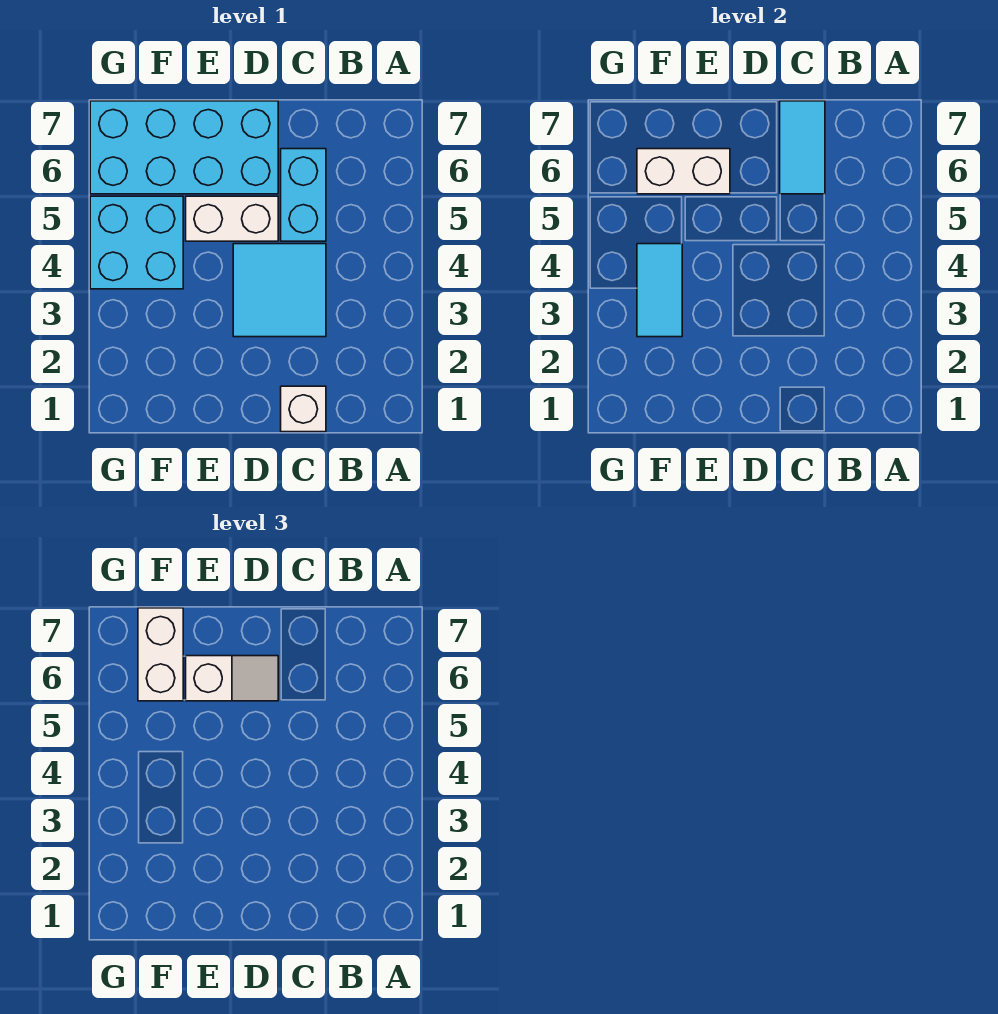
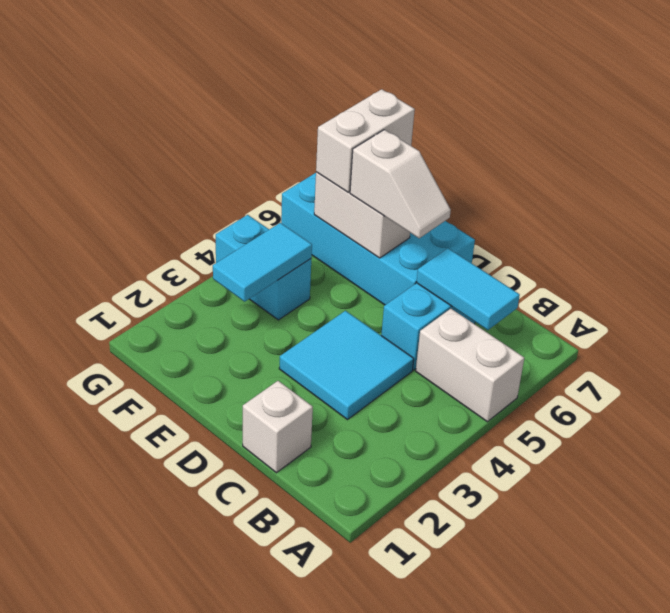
cyan tile C6:C7 level 2 -> cyan tile B6:C6 level 2
white brick D5:E5 level 1 -> white brick A5:B5 level 1
cyan brick F4:G5 level 1 -> cyan brick F4:G4 level 1

